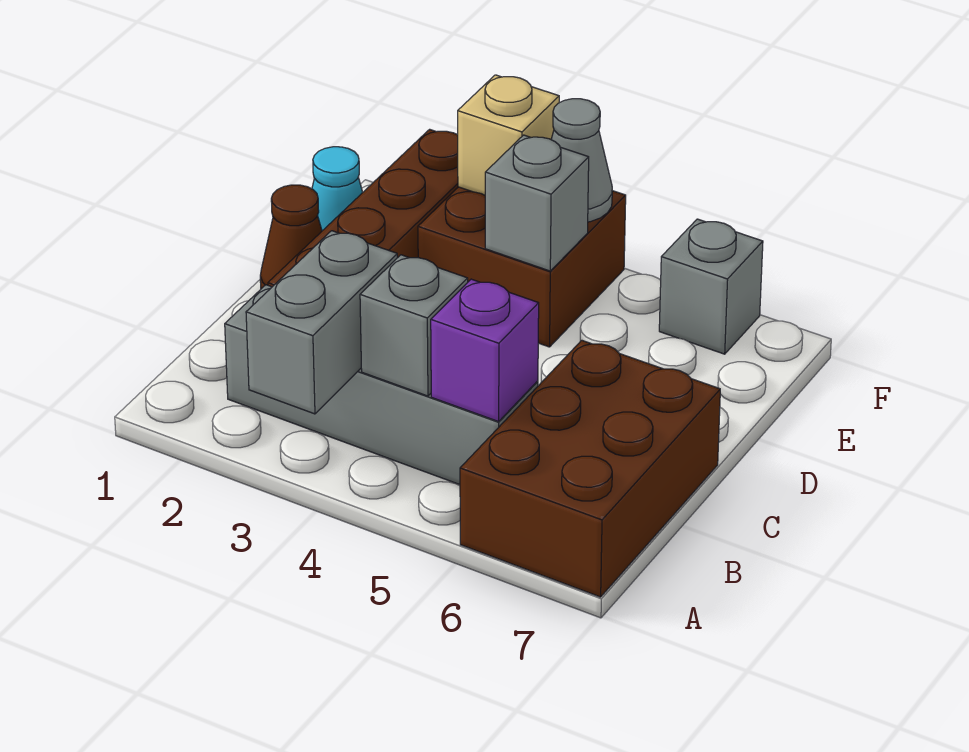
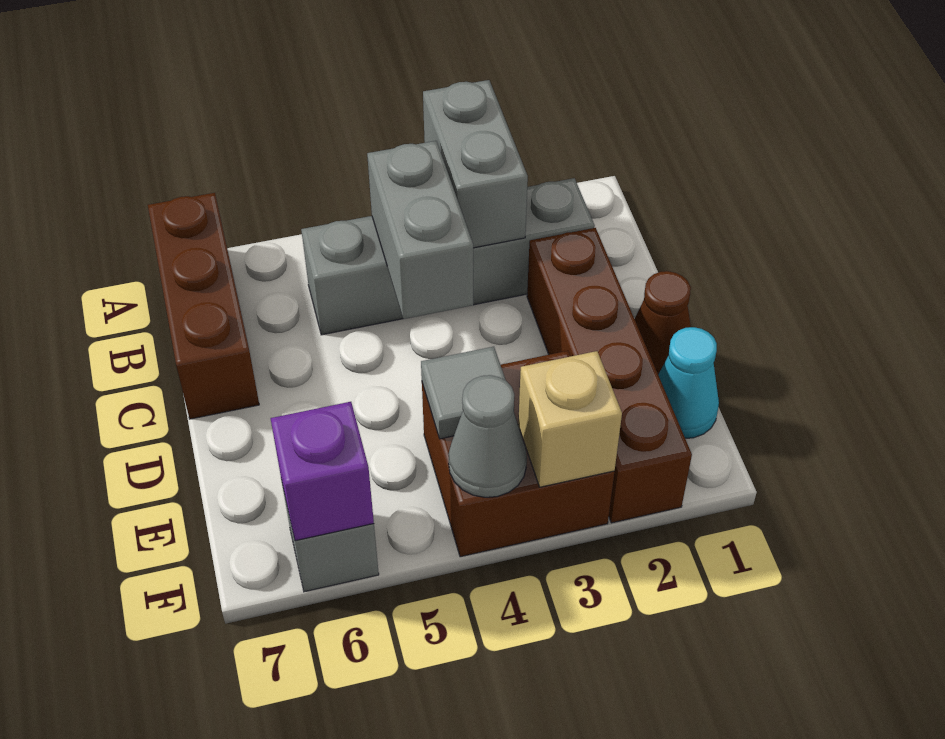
brown brick A6:C7 level 1 -> brown brick A7:C7 level 1
grey brick B4 level 2 -> grey brick B4:C4 level 2
purple brick B5 level 2 -> purple brick F6 level 2
grey brick E4 level 2 -> grey tile E4 level 2

